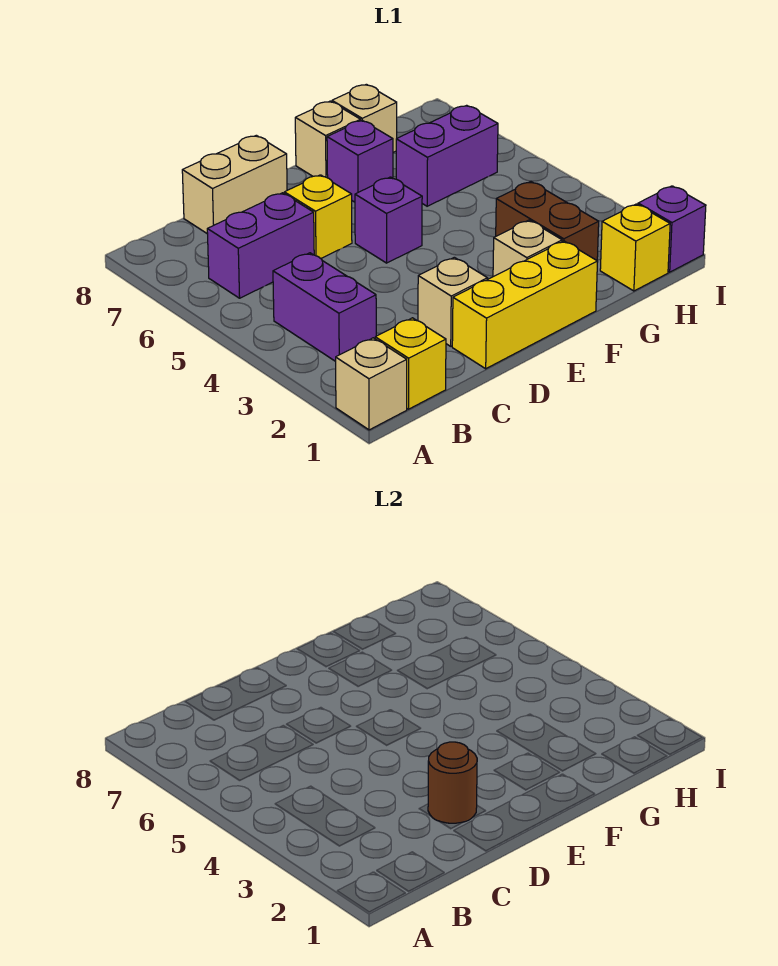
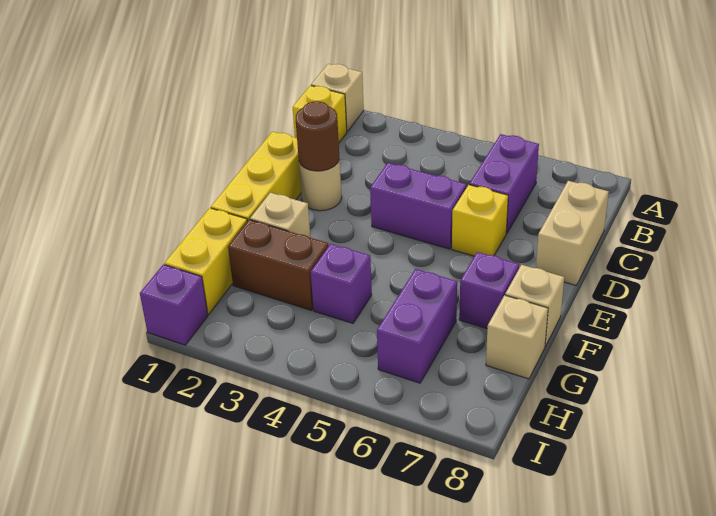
purple brick B3:B4 level 1 -> purple brick D4:D5 level 1
tan brick D2 level 1 -> tan round brick D2 level 1
purple brick E5 level 1 -> purple brick G4 level 1
yellow brick H1 level 1 -> yellow brick G1:H1 level 1

